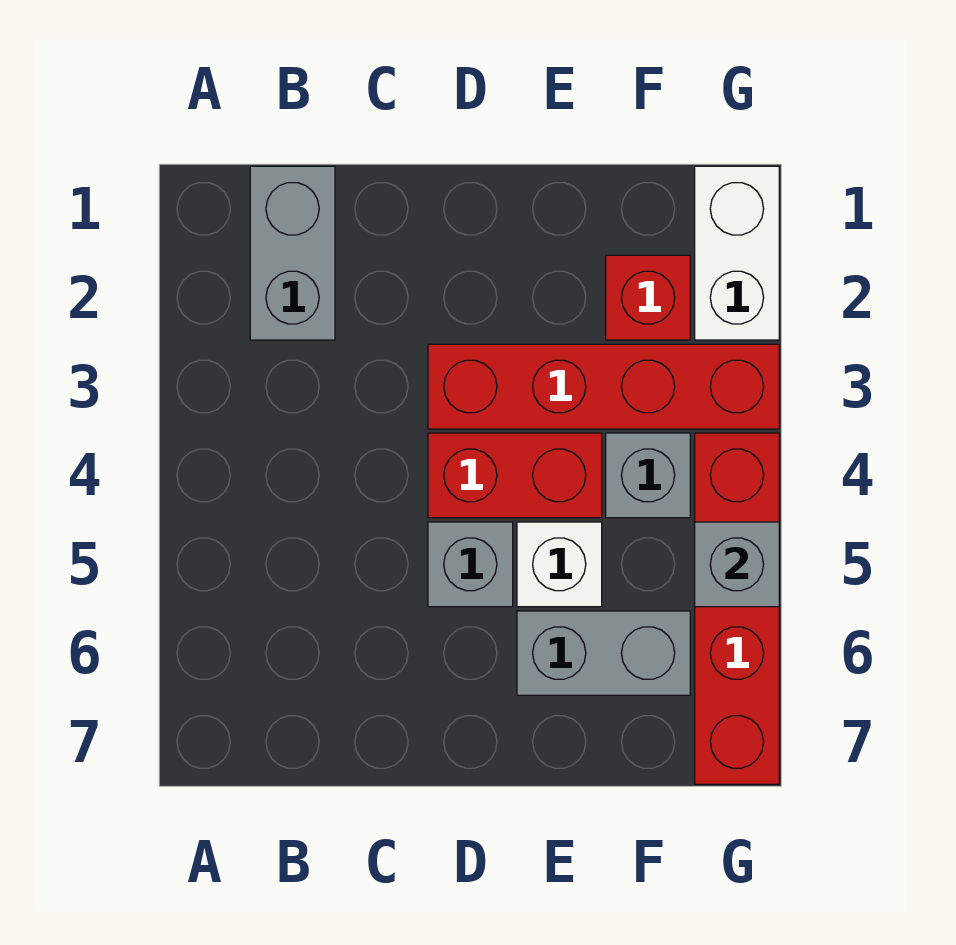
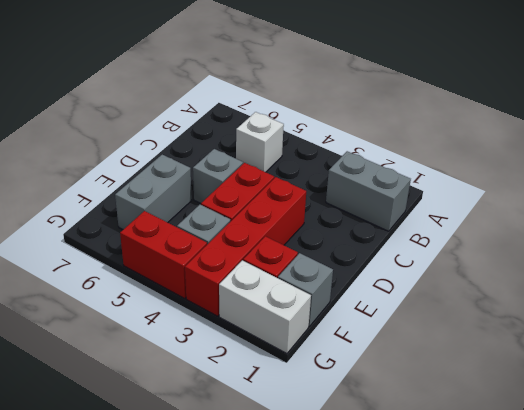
white brick E5 level 1 -> white brick B5 level 1
red brick G4:G7 level 1 -> red brick G4:G5 level 1
grey brick G5 level 2 -> grey brick F1 level 1

